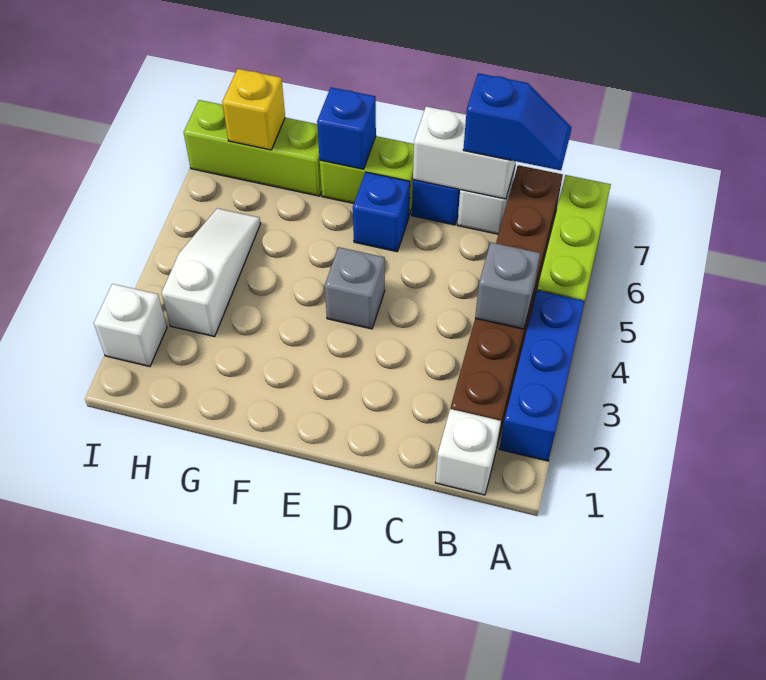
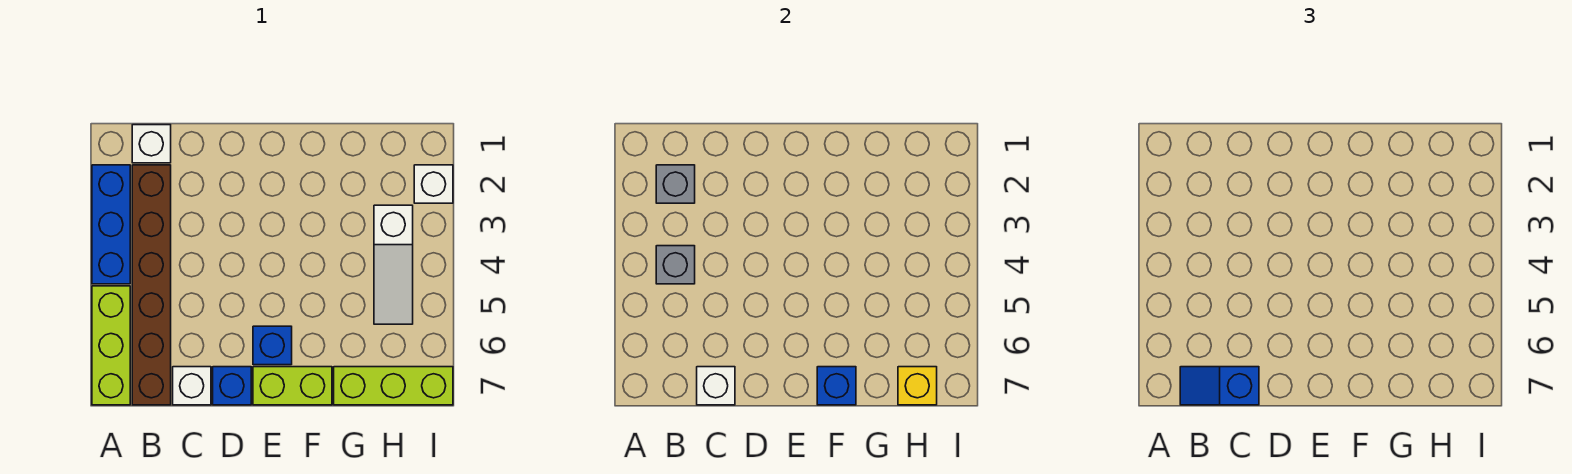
white brick C7:D7 level 2 -> white brick C7 level 2
grey brick E4 level 1 -> grey brick B2 level 2

